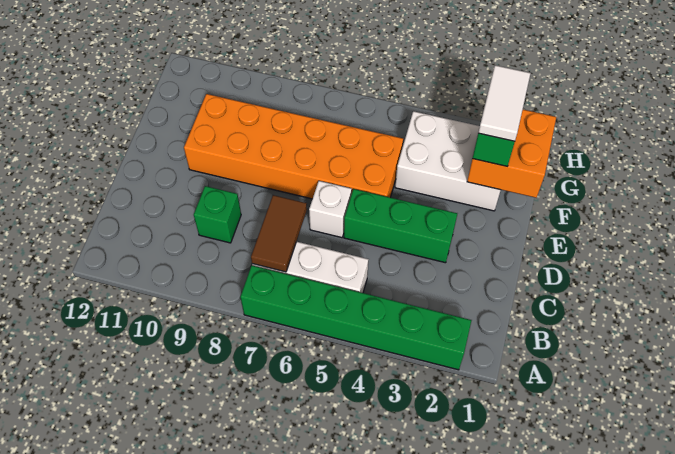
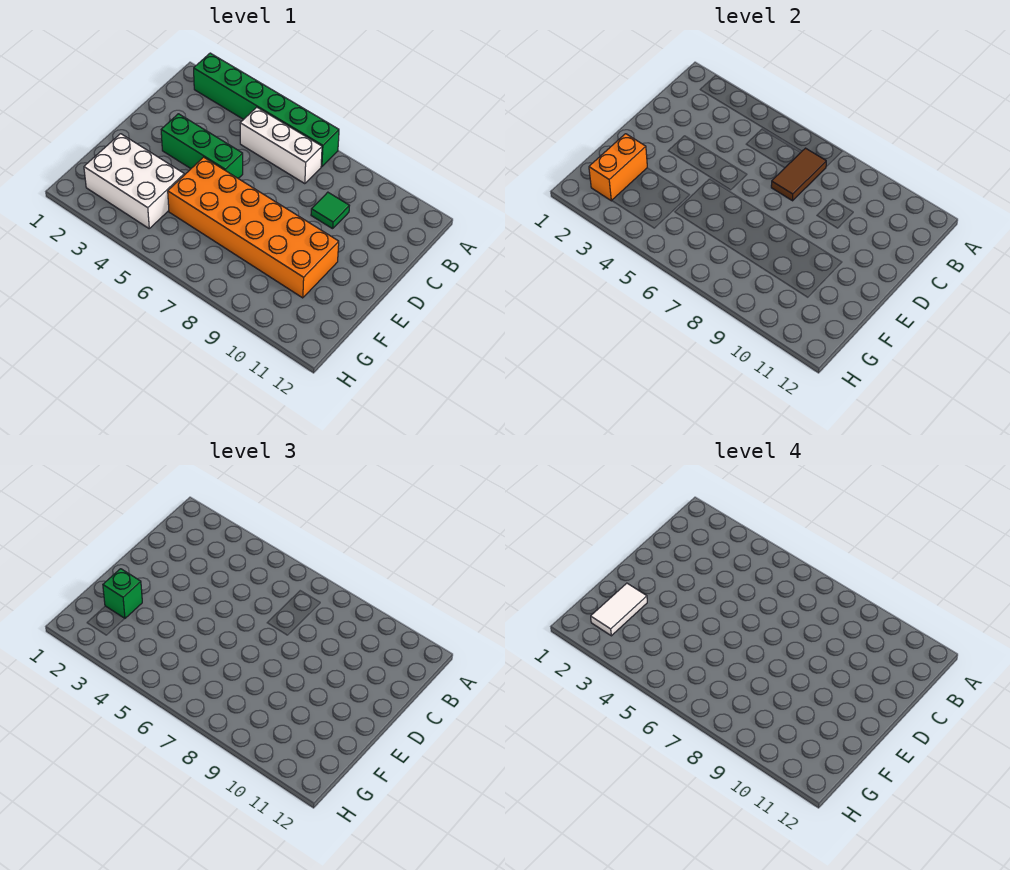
green brick C9 level 1 -> green tile C9 level 1
white brick D6 level 1 -> none
orange brick F1:G2 level 2 -> orange brick F2:G2 level 2

